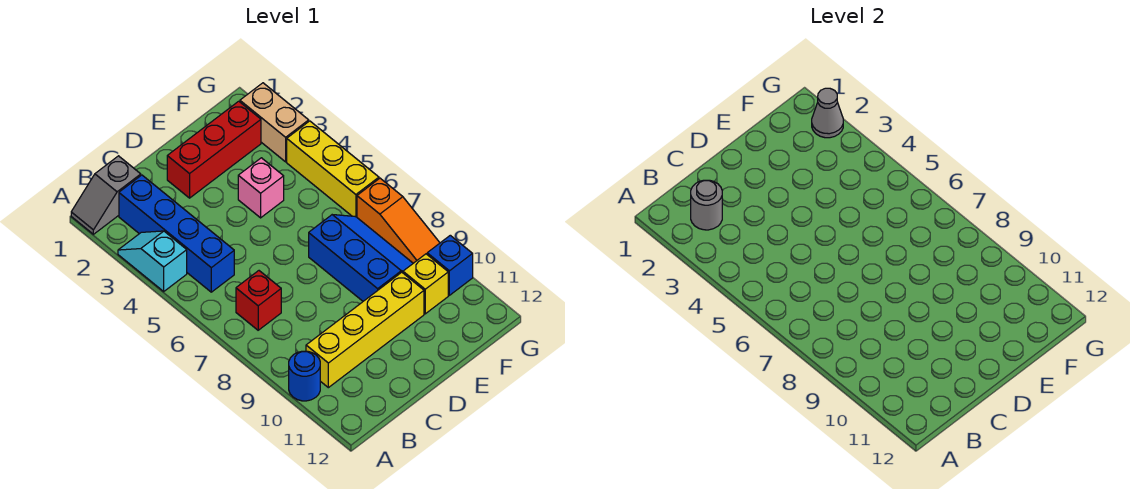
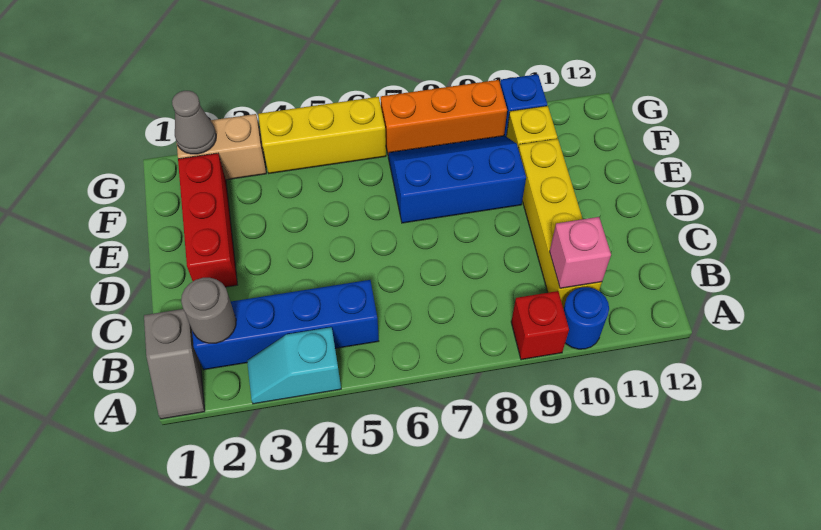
red brick B7 level 1 -> red brick A9 level 1
pink brick E4 level 1 -> pink brick B10 level 2
orange slope G7:G9 level 1 top 7 -> orange brick G7:G9 level 1

